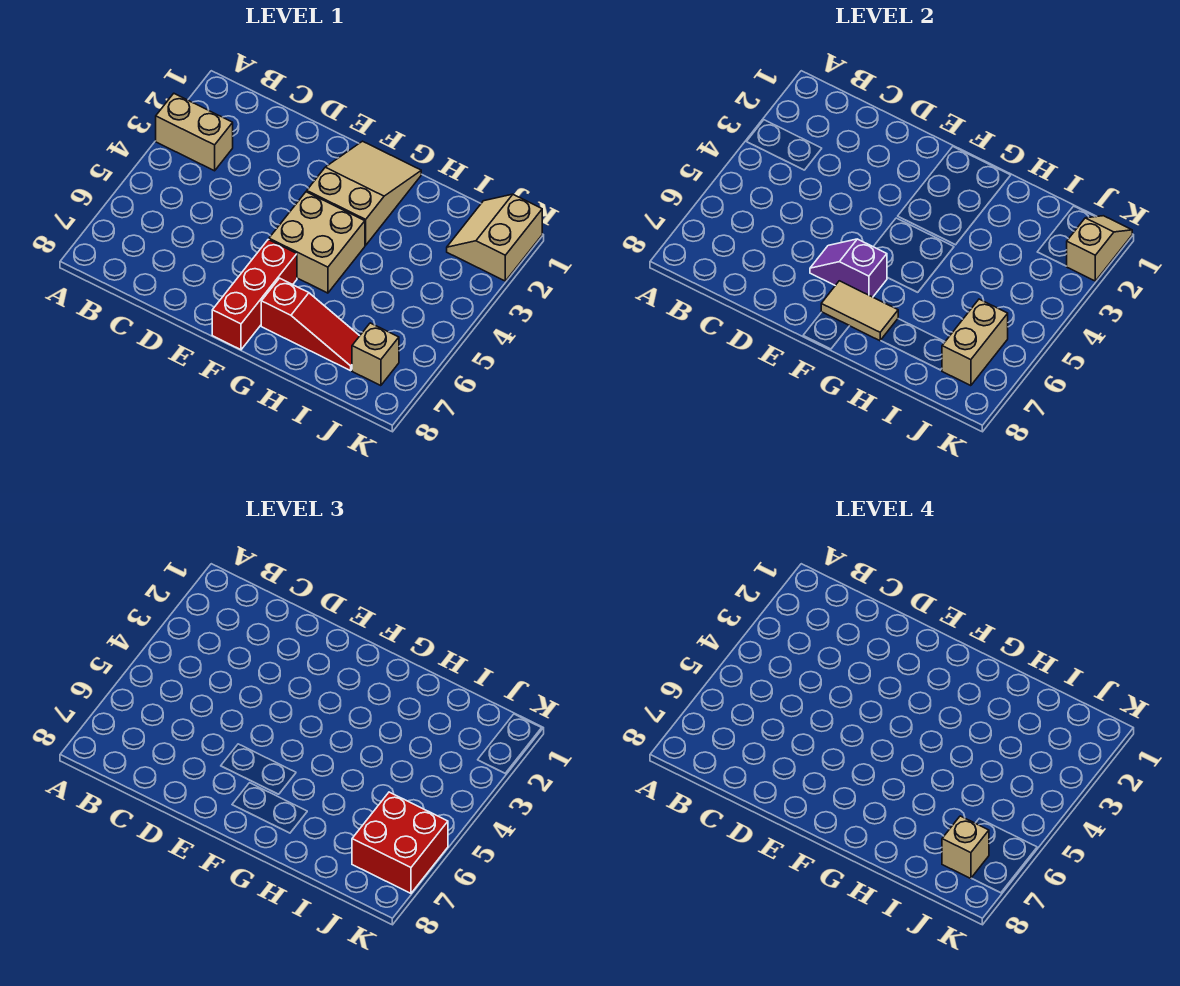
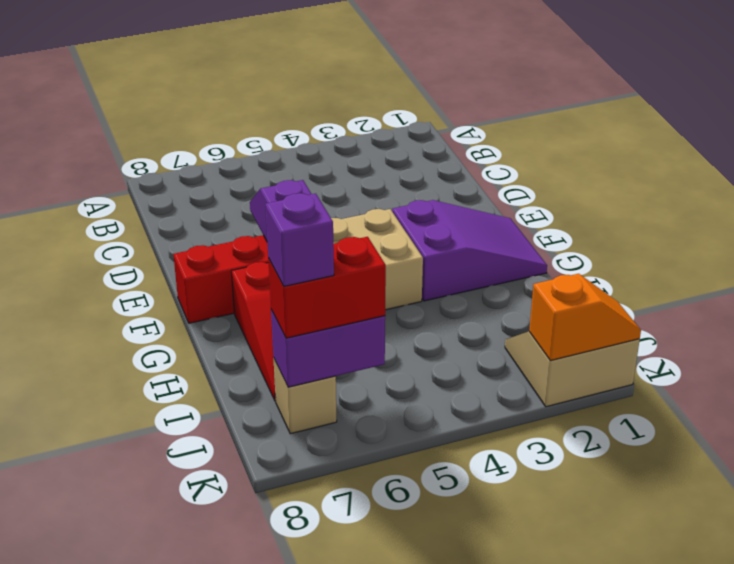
tan brick A3:B3 level 1 -> none
tan slope F1:G3 level 1 top 3 -> purple slope F1:G3 level 1 top 3
tan tile F7:G7 level 2 -> none
tan brick J6:J7 level 2 -> purple brick J6:J7 level 2
red brick J6:K7 level 3 -> red brick J6:J7 level 3
tan brick J7 level 4 -> purple brick J7 level 4
tan slope K1:K2 level 2 top 2 -> orange slope K1:K2 level 2 top 2

